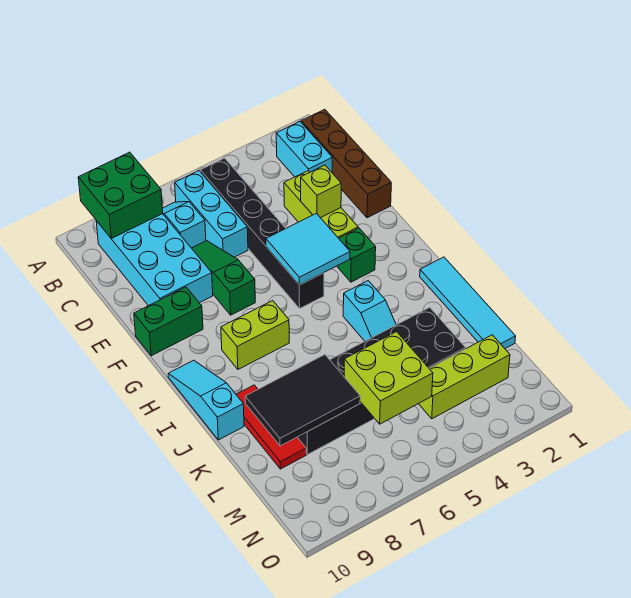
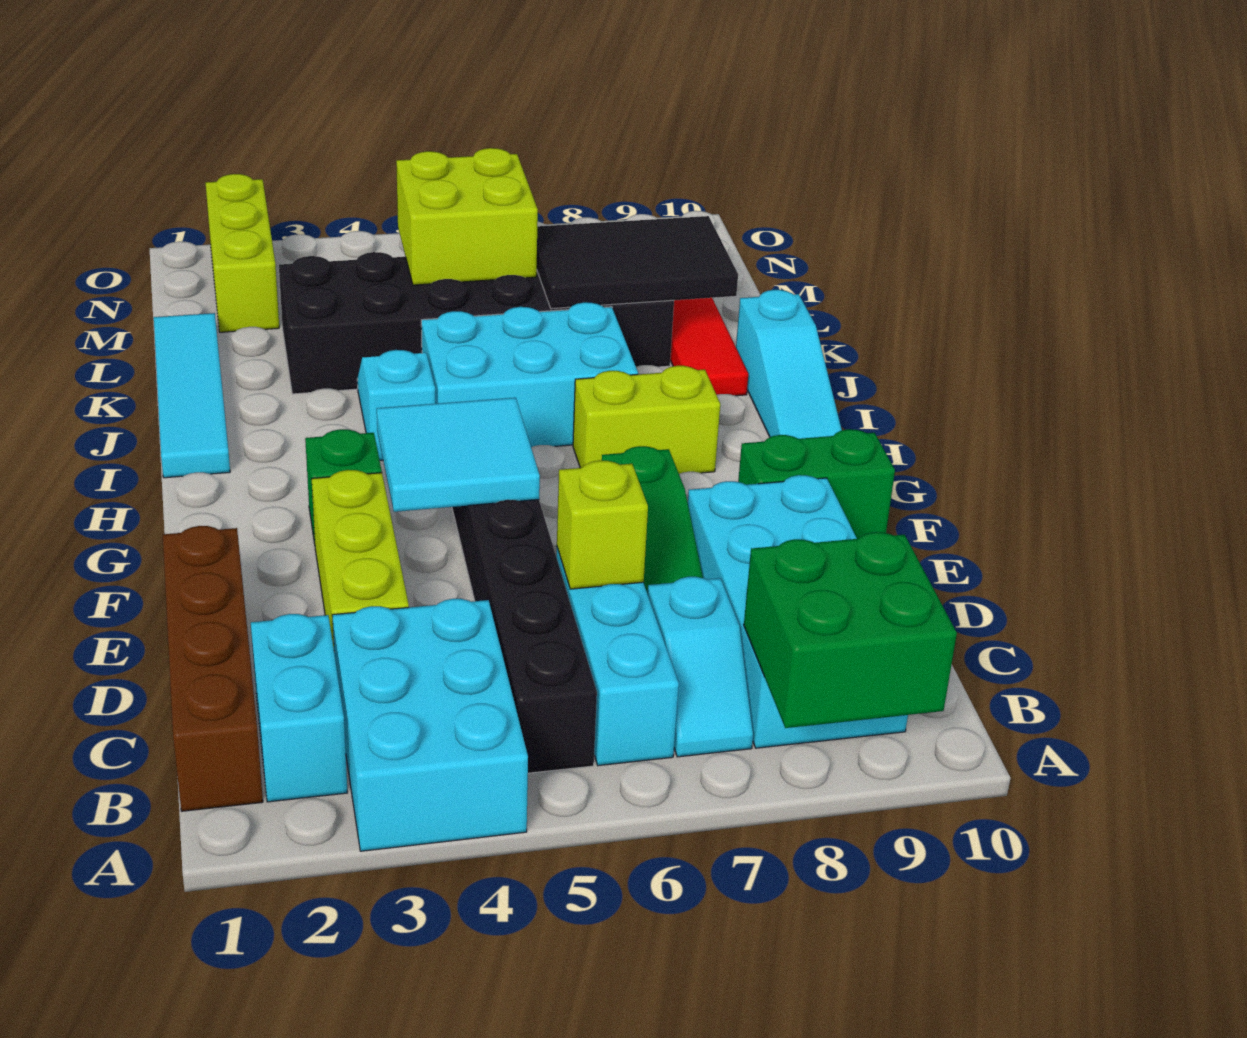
none -> cyan brick A3:C4 level 1
lime brick E3 level 2 -> lime brick D6 level 2
none -> cyan brick I5:J7 level 1
lime brick M2:M4 level 1 -> lime brick M2:O2 level 1

